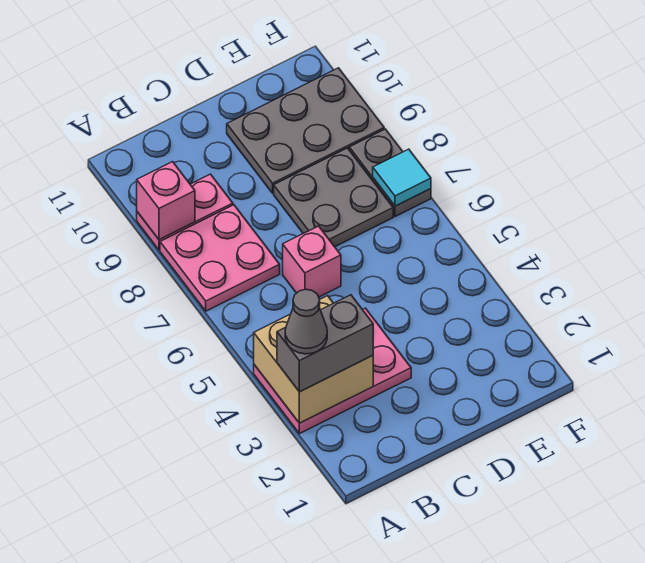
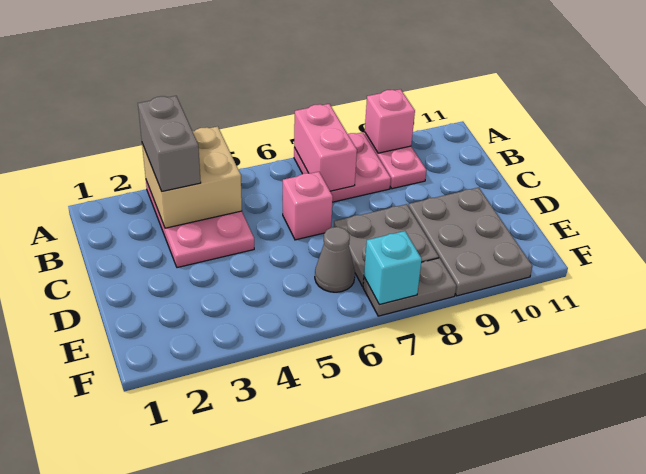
grey cone A3 level 4 -> grey cone E6 level 1
none -> pink brick A7:B7 level 2
cyan tile F7 level 2 -> cyan brick F7 level 2

